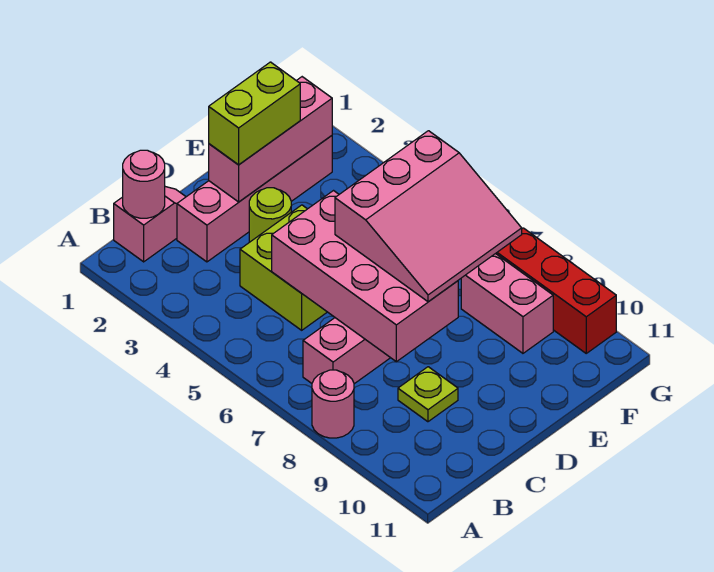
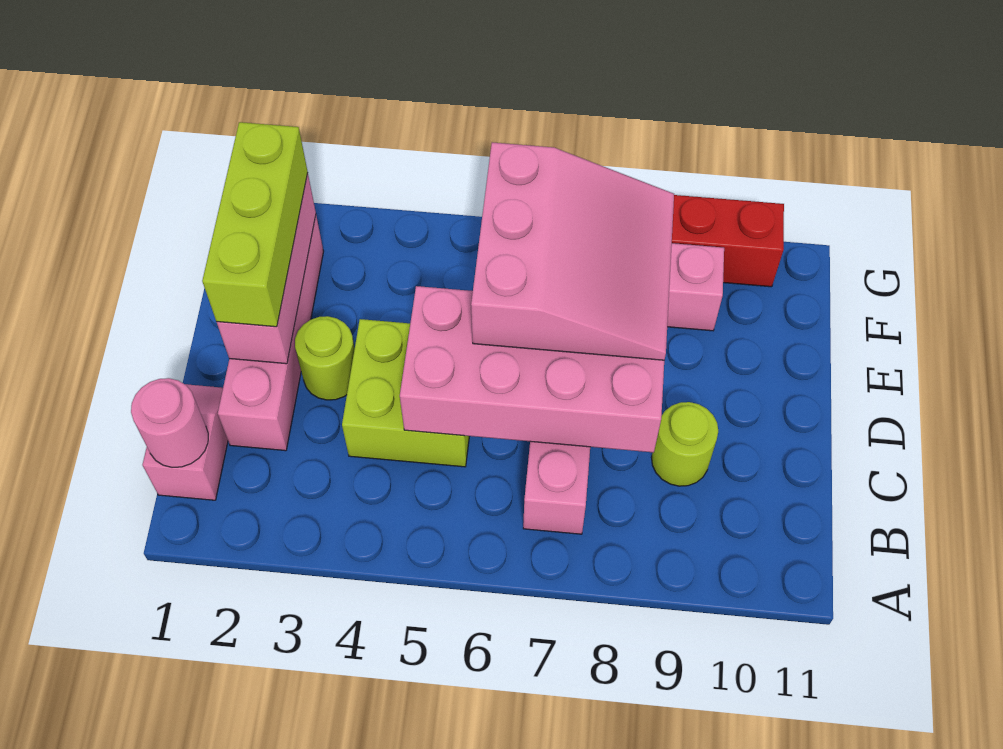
pink round brick A8 level 1 -> none
lime plate C9 level 1 -> lime round brick C9 level 1
lime brick D2:E2 level 3 -> lime brick D2:F2 level 3

